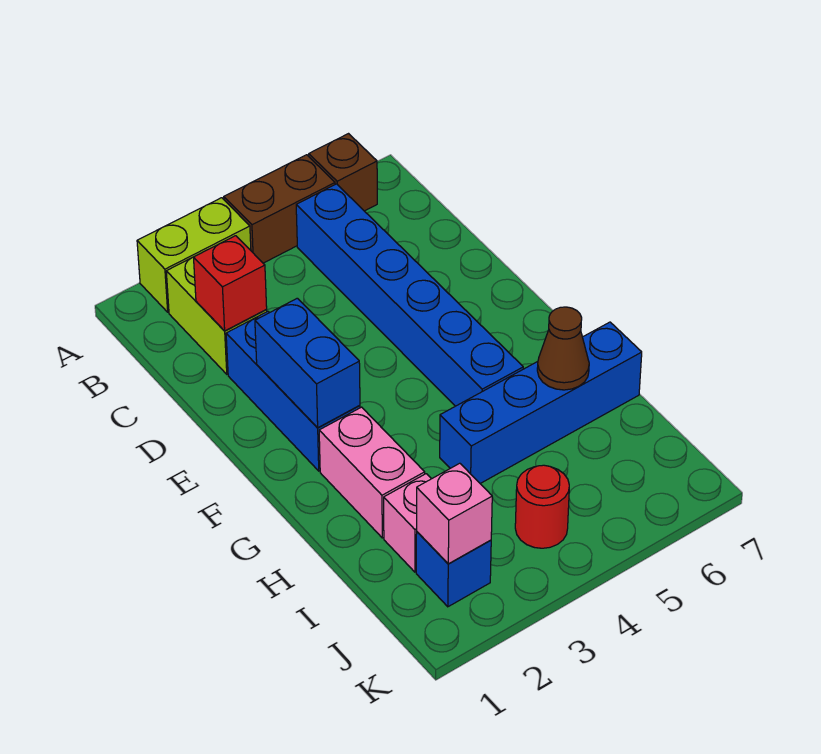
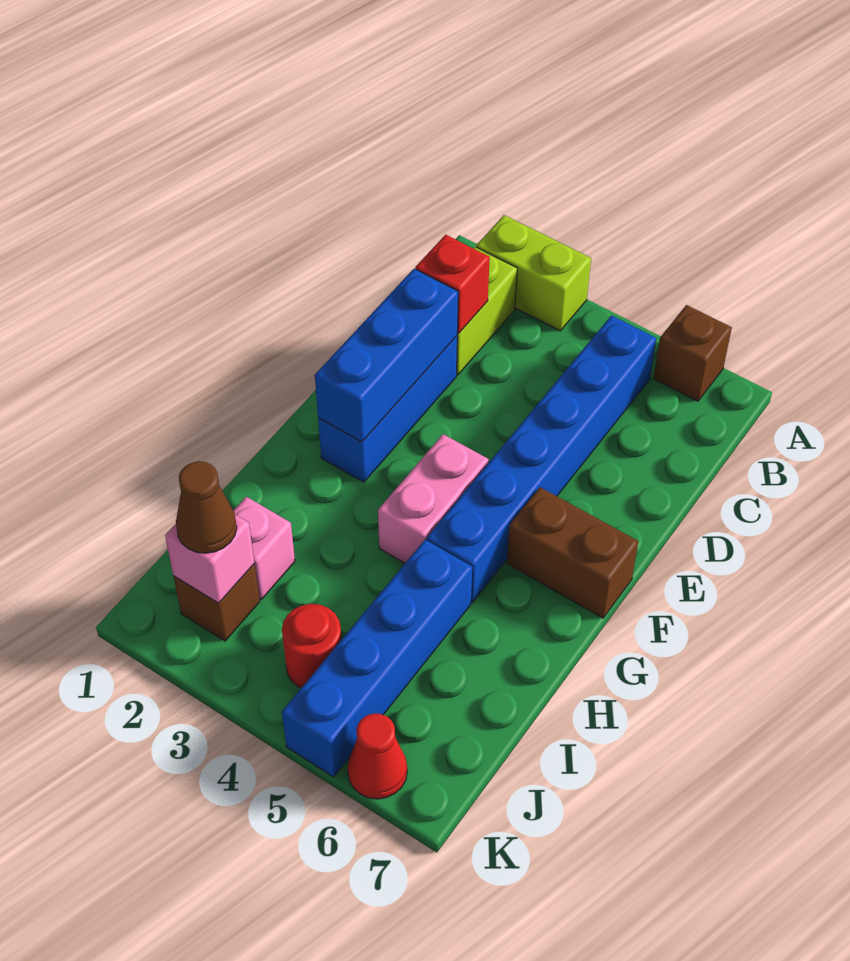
brown brick A4:A5 level 1 -> brown brick F6:F7 level 1
blue brick E2:F2 level 2 -> blue brick D2:F2 level 2
pink brick G2:H2 level 1 -> pink brick F4:G4 level 1
blue brick H4:H7 level 1 -> blue brick H5:K5 level 1
brown cone H6 level 2 -> brown cone J2 level 3
blue brick J2 level 1 -> brown brick J2 level 1
none -> red cone K6 level 1

